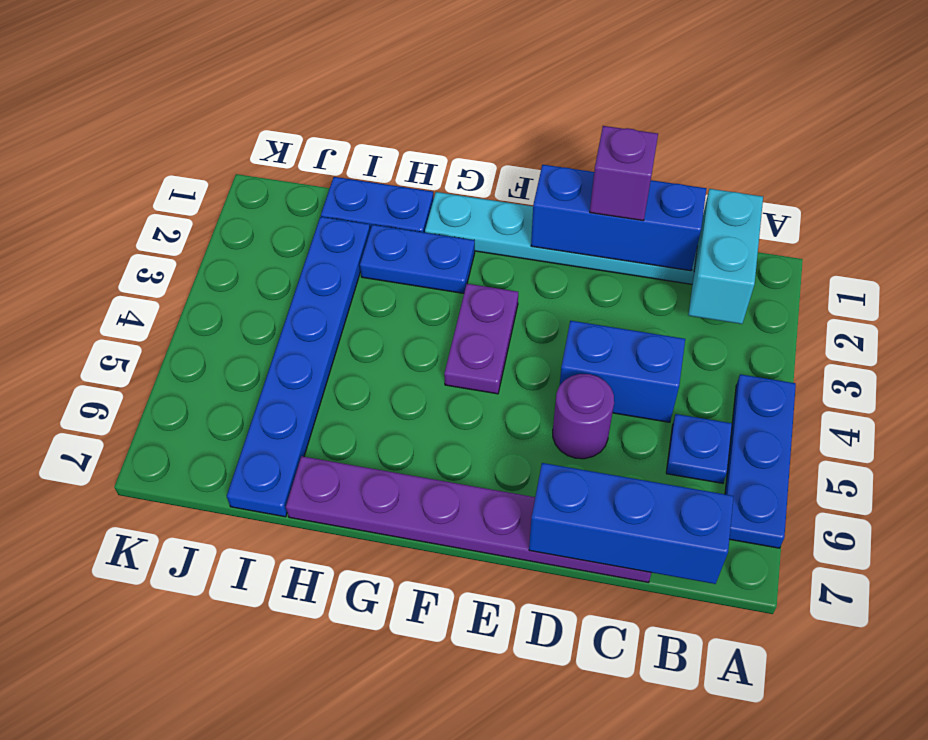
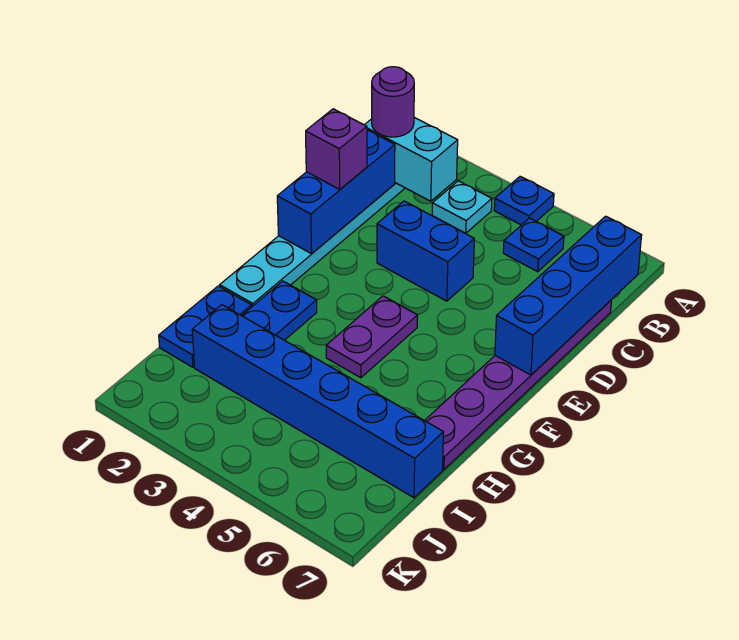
blue plate A4:A6 level 1 -> blue plate A4 level 1
none -> cyan plate B3 level 1
blue brick B7:D7 level 2 -> blue brick B7:E7 level 2
blue brick C4:D4 level 1 -> blue brick D3:D4 level 1
purple round brick D5 level 1 -> purple round brick B1 level 3
purple plate F3:F4 level 1 -> purple plate F4:G4 level 1
blue plate I2:I7 level 1 -> blue brick I2:I7 level 1

